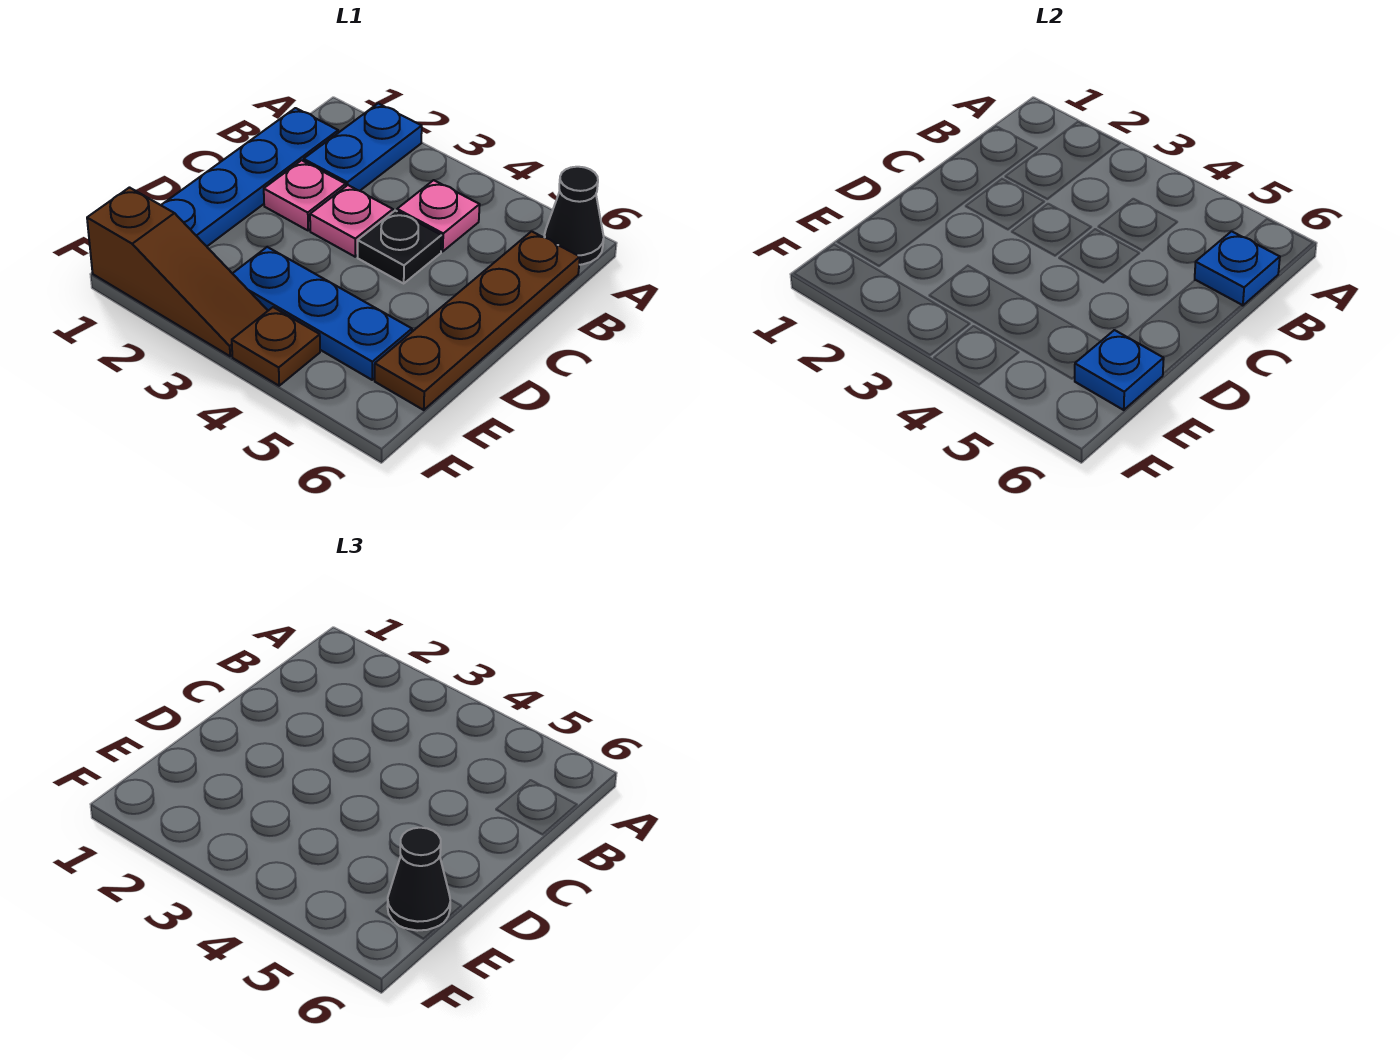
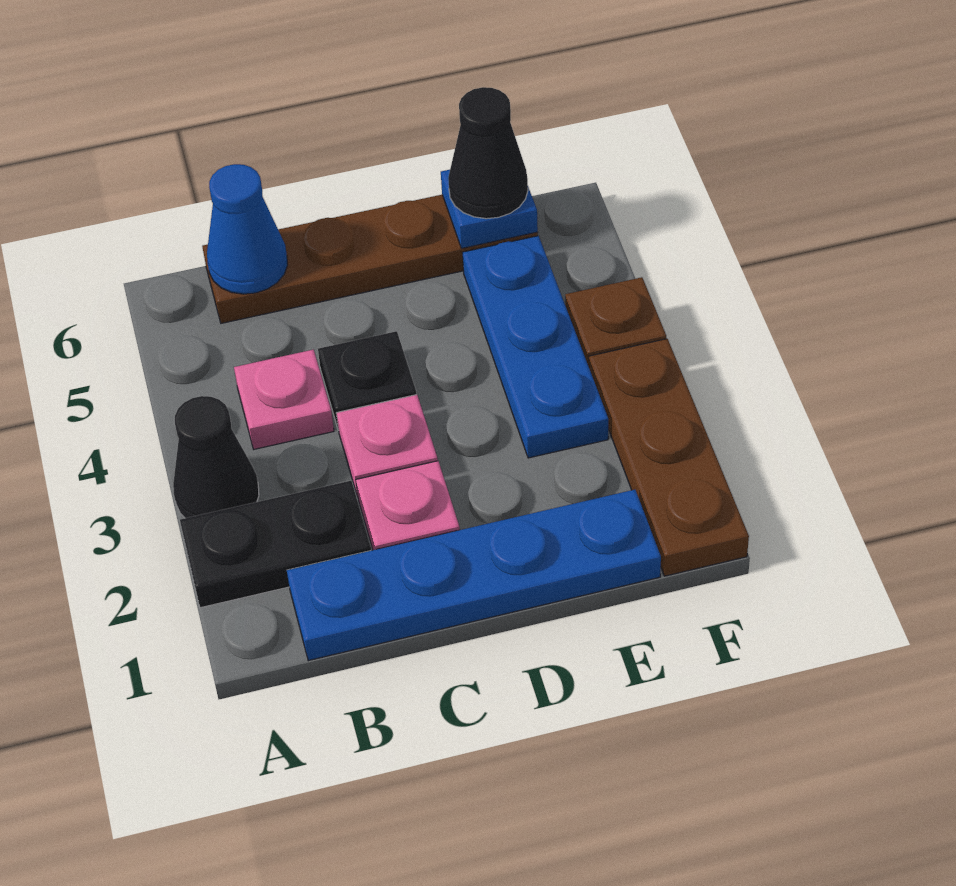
blue plate A2:B2 level 1 -> black plate A2:B2 level 1
black cone A6 level 1 -> black cone A3 level 1
blue plate B6 level 2 -> blue cone B6 level 2
brown slope F1:F3 level 1 top 1 -> brown plate F1:F3 level 1

